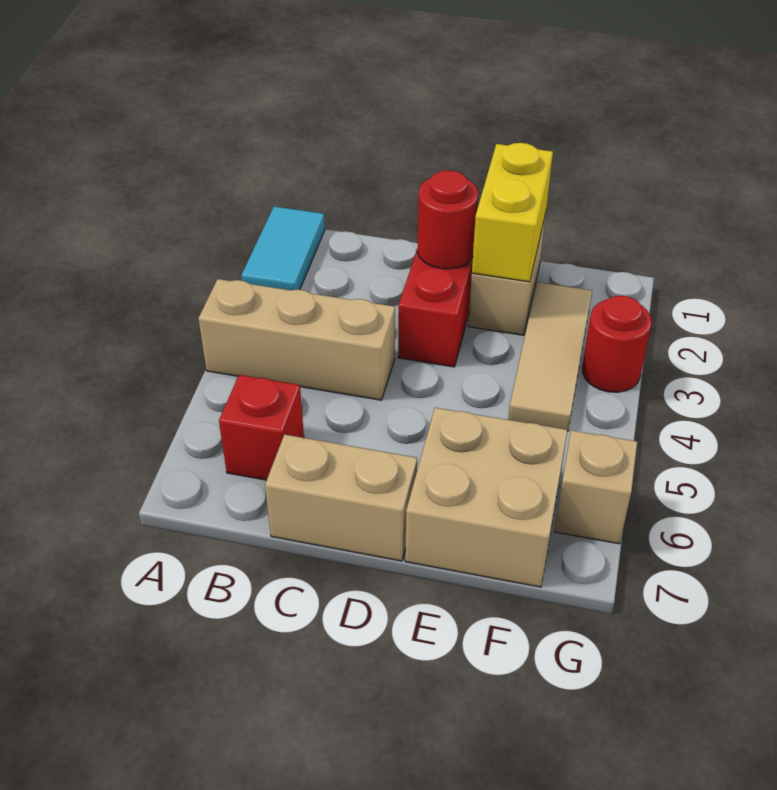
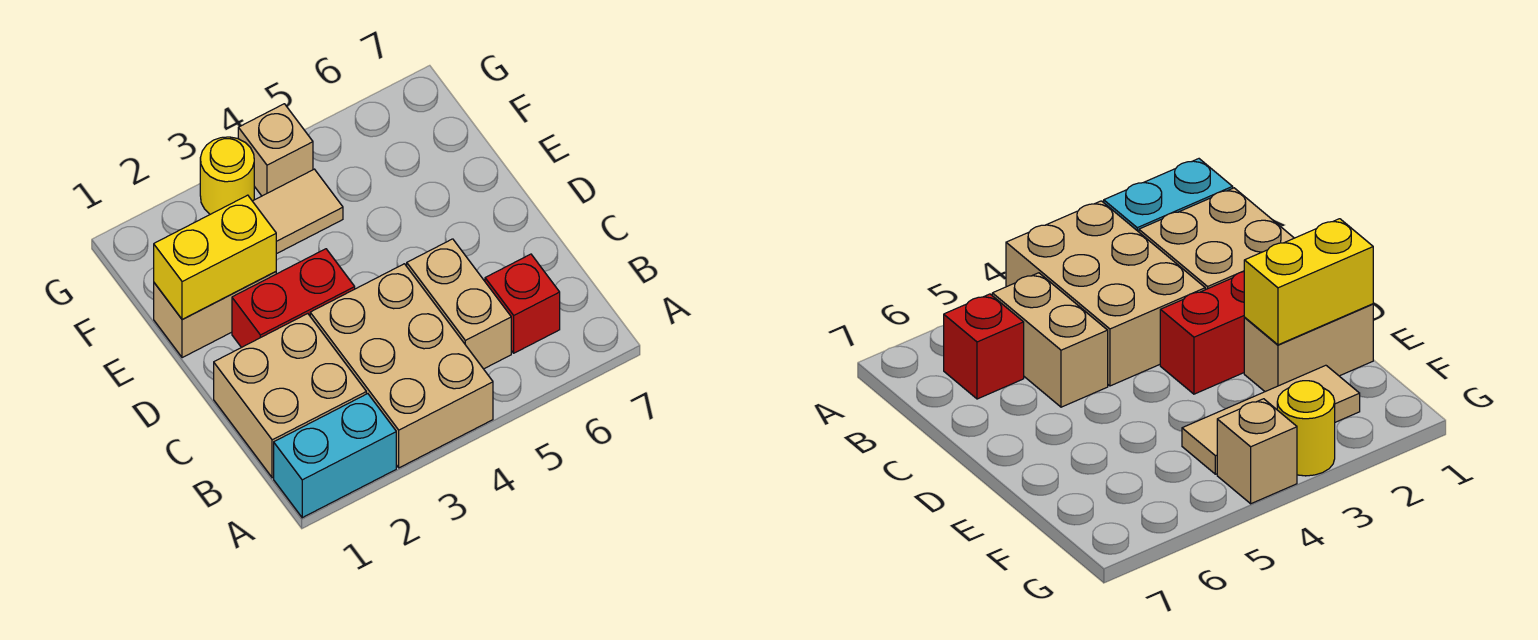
cyan tile A1:A2 level 1 -> cyan brick A1:A2 level 1
tan brick A4:C4 level 1 -> tan brick A3:C4 level 1
tan brick C7:D7 level 1 -> tan brick B5:C5 level 1
red round brick D2 level 2 -> none
tan brick E6:F7 level 1 -> tan brick B1:C2 level 1
red round brick G3 level 1 -> yellow round brick G3 level 1
tan brick G6 level 1 -> tan brick G4 level 1

